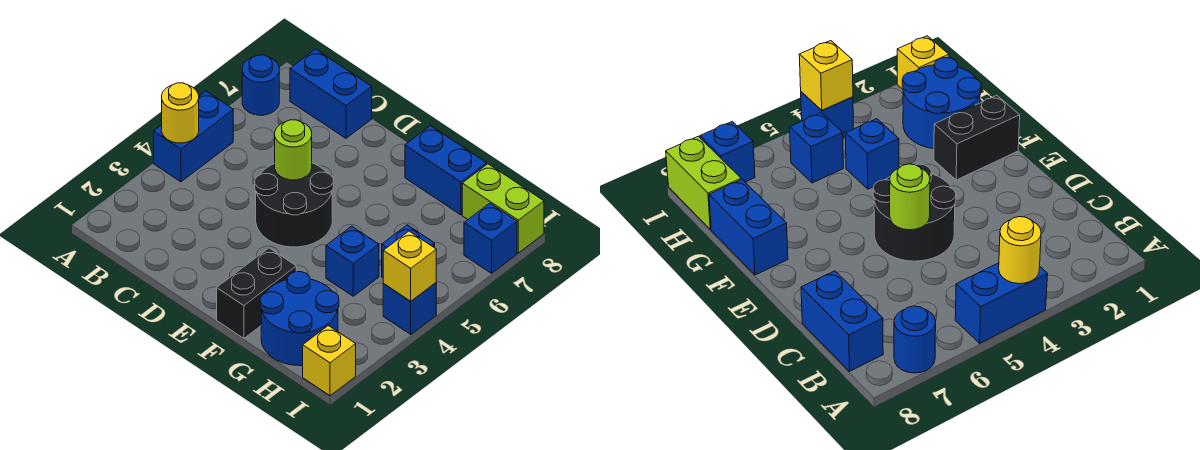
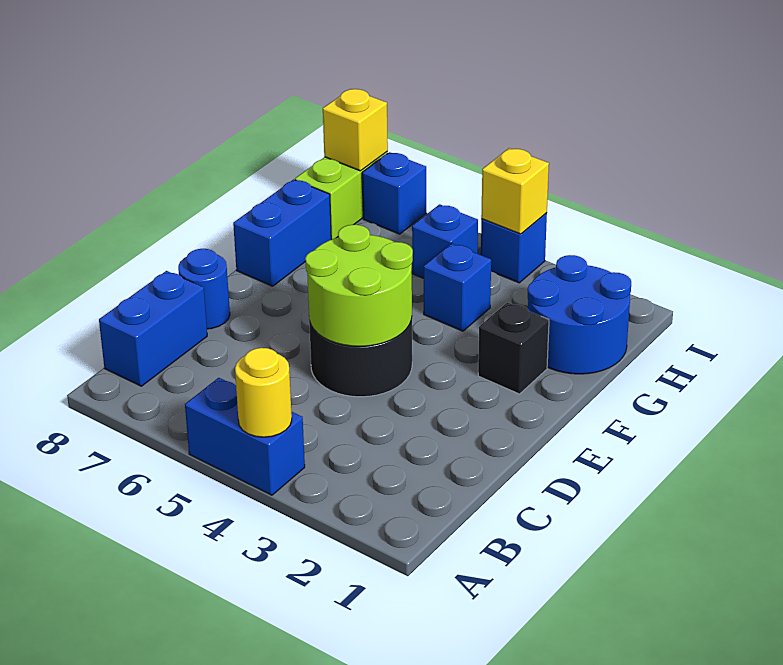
blue round brick A7 level 1 -> blue round brick D8 level 1
lime round brick D5 level 2 -> lime round brick D4:E5 level 2
black brick F1:F2 level 1 -> black brick F2 level 1
yellow brick I1 level 1 -> yellow brick I8 level 2

